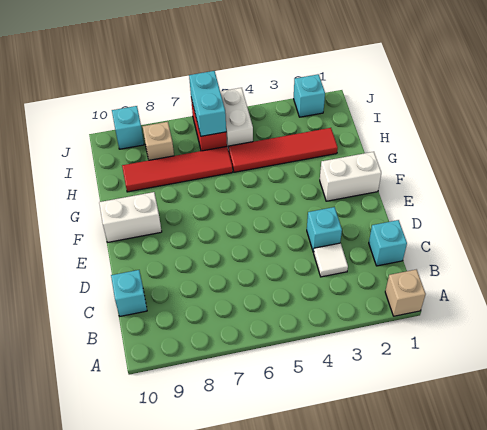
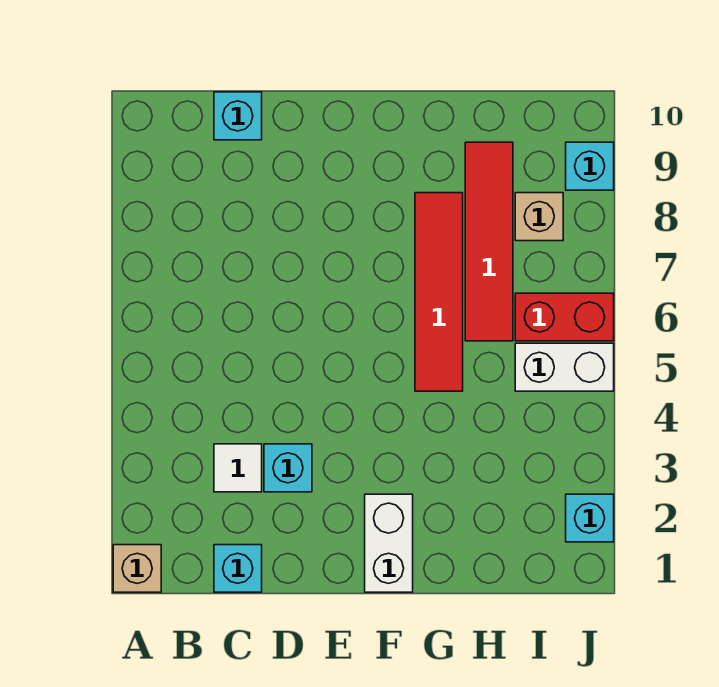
white brick F9:F10 level 1 -> none
red tile H2:H5 level 1 -> red tile G5:G8 level 1
cyan brick I6:J6 level 2 -> none

